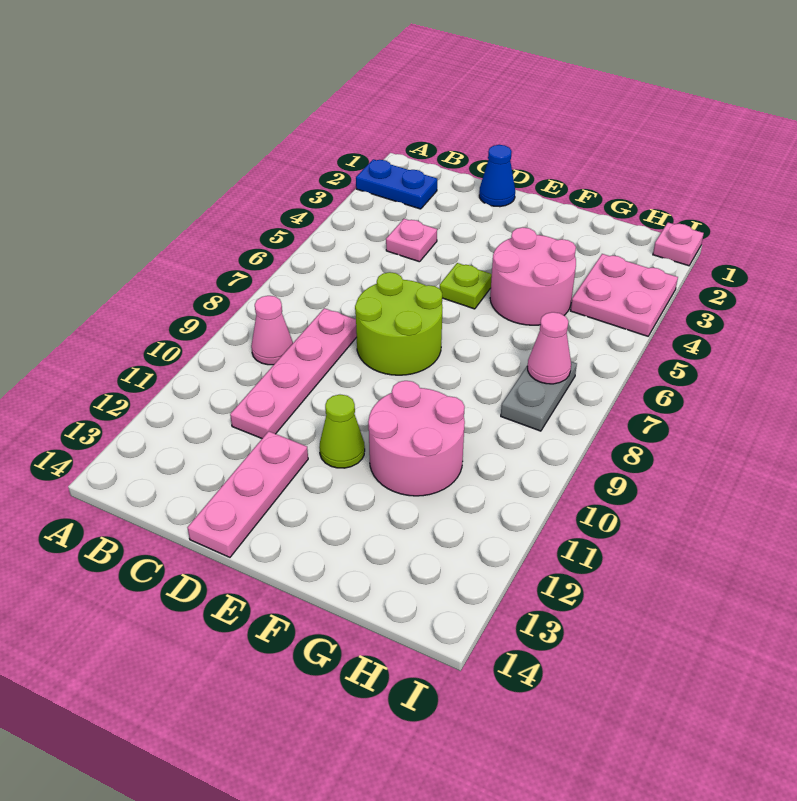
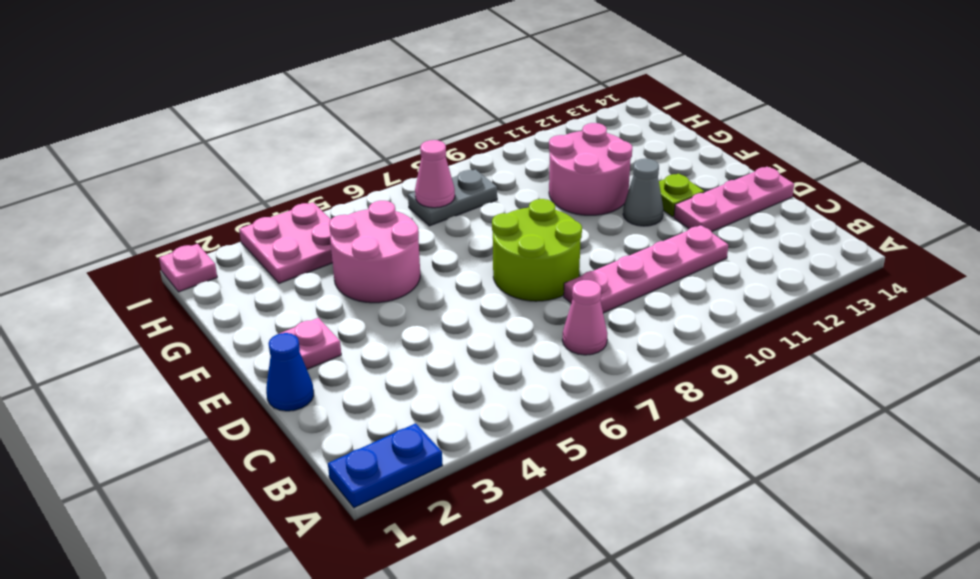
blue plate A2:B2 level 1 -> blue plate A1:A2 level 1
pink cone B9 level 1 -> pink cone B7 level 1
pink plate C4 level 1 -> pink plate E2 level 1
lime plate E5 level 1 -> lime plate E12 level 1
lime cone E11 level 1 -> grey cone E11 level 1

